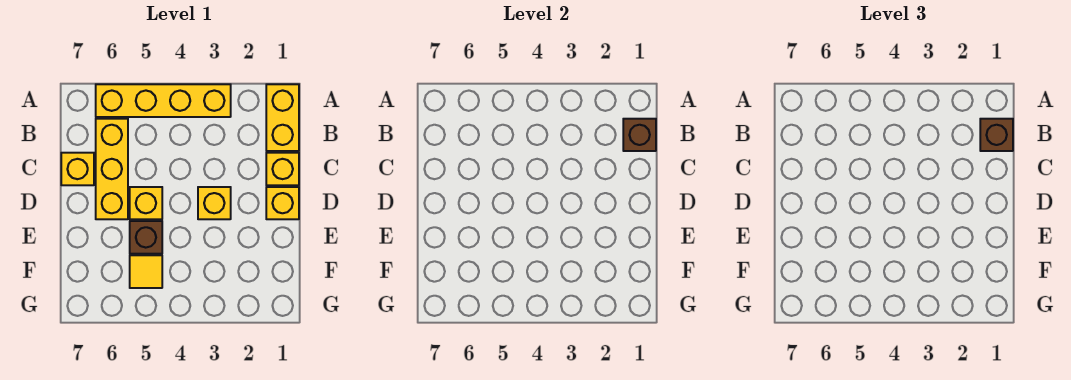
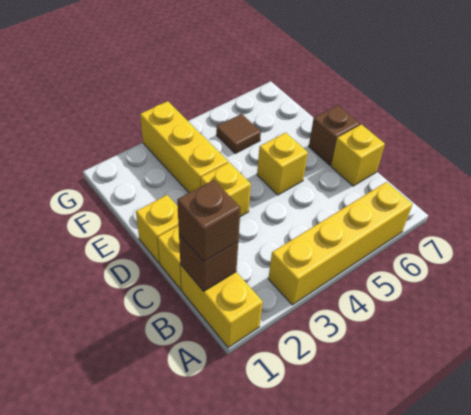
yellow brick B6:D6 level 1 -> yellow brick E3:G3 level 1
brown brick E5 level 1 -> brown brick D7 level 1
yellow tile F5 level 1 -> brown tile F5 level 1

